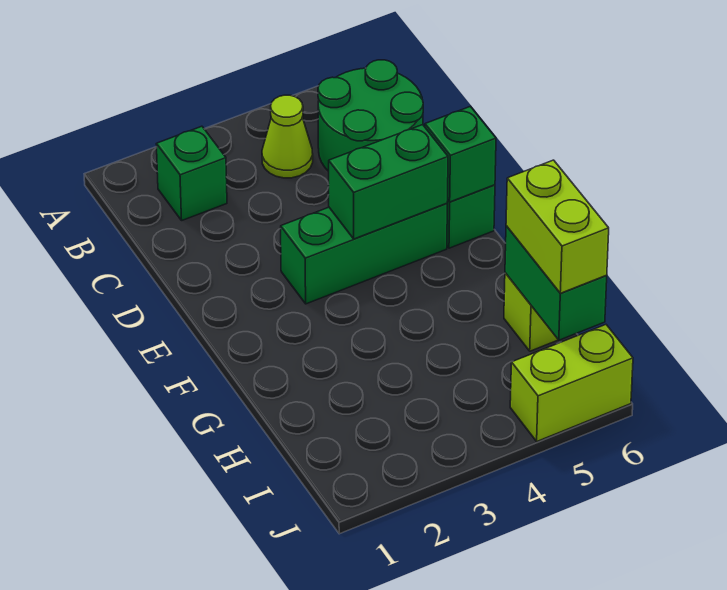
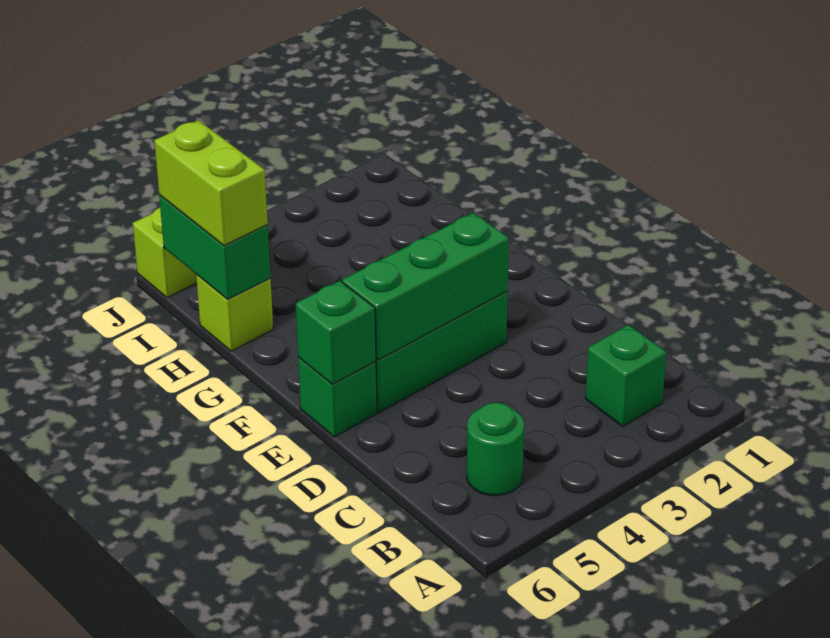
lime cone B4 level 1 -> none
green round brick B5:C6 level 1 -> green round brick B5 level 1
green brick E4:E5 level 2 -> green brick E3:E5 level 2

